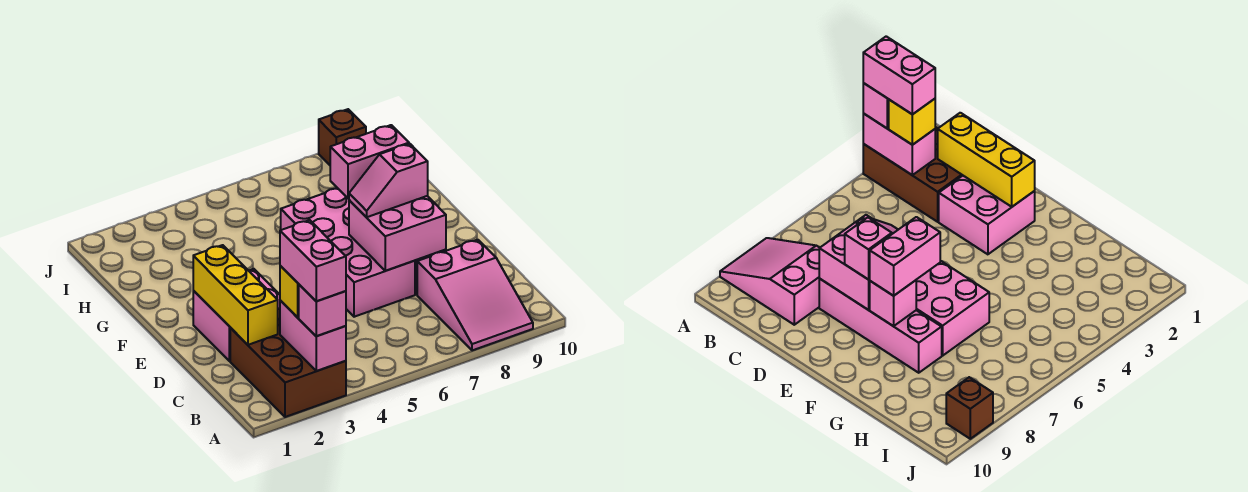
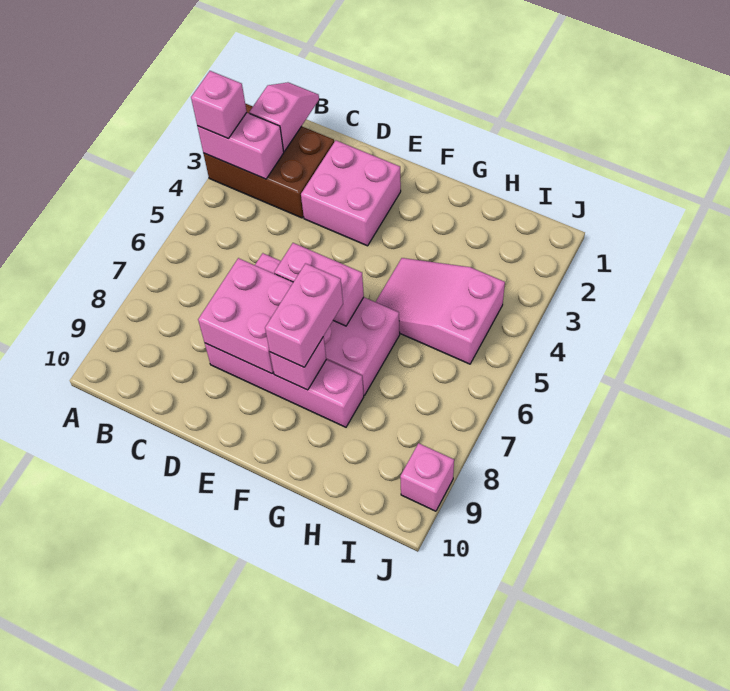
pink brick A3:B3 level 4 -> pink brick E6:F6 level 2
pink slope A8:C9 level 1 top C -> pink slope G4:I5 level 1 top I
yellow brick B3 level 3 -> none
yellow brick C2:E2 level 2 -> none
pink slope E7:E8 level 3 top 8 -> pink slope B1:B2 level 2 top 2
brown brick J9 level 1 -> pink brick J9 level 1

